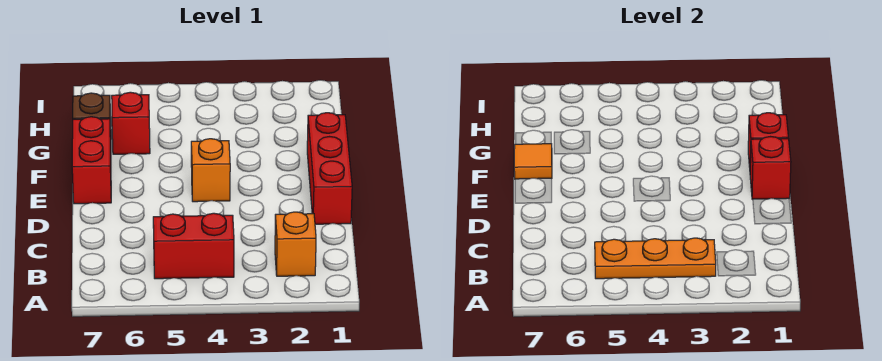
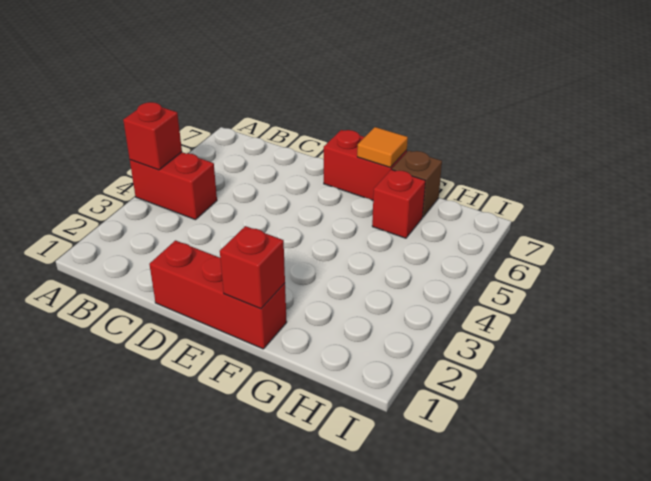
orange brick B2 level 1 -> none
orange plate B3:B5 level 2 -> none
red brick B4:B5 level 1 -> red brick A4:B4 level 1
red brick E1 level 2 -> red brick A4 level 2
orange brick E4 level 1 -> none

